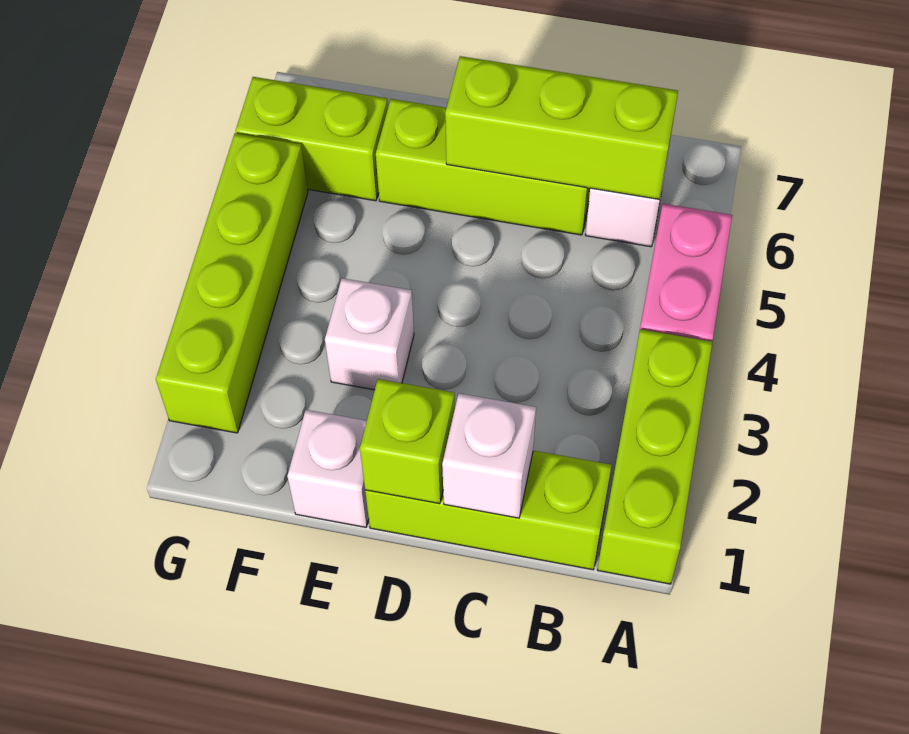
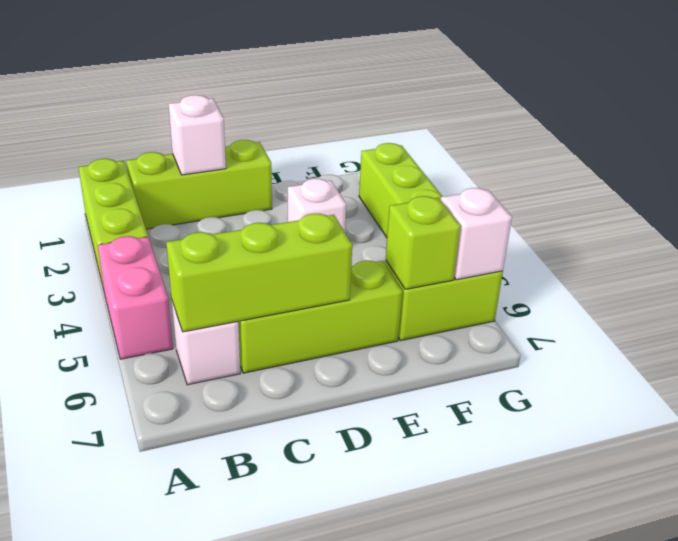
lime brick D1 level 2 -> lime brick F6 level 2
white brick E1 level 1 -> white brick G6 level 2

